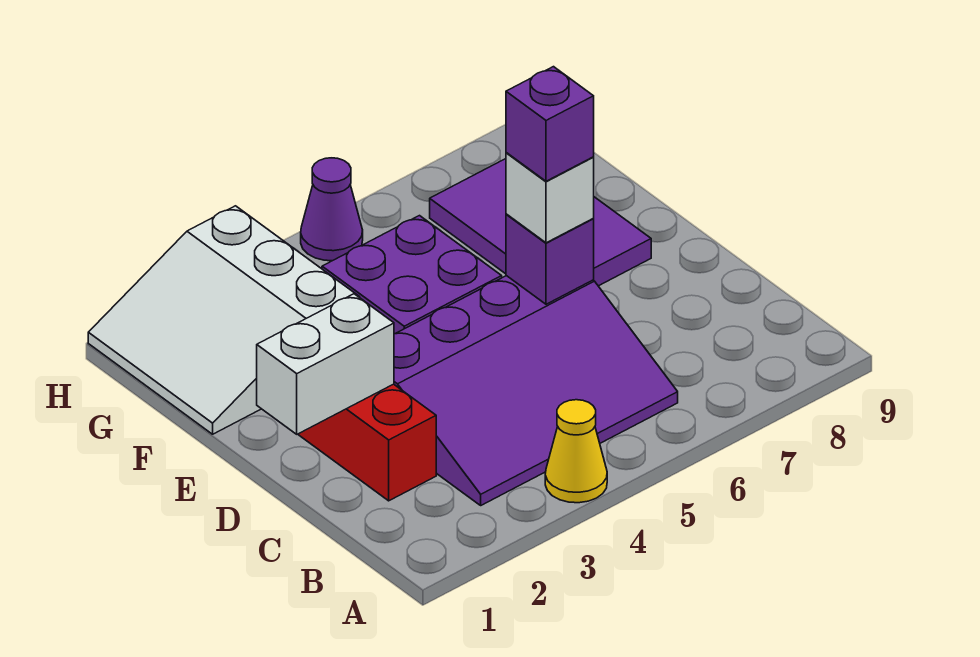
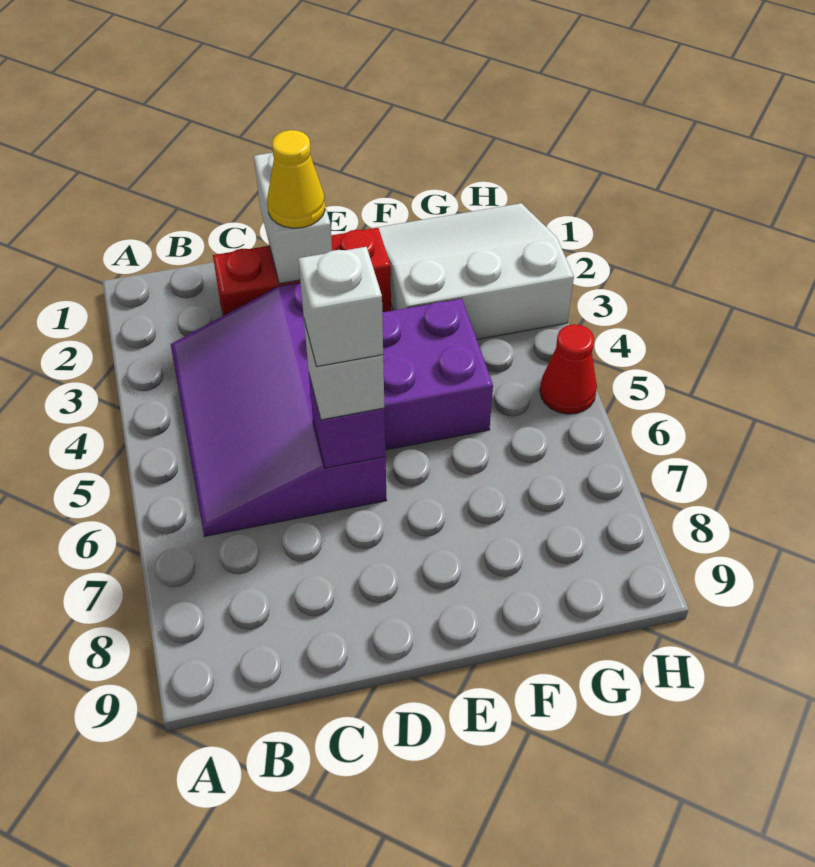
yellow cone A4 level 1 -> yellow cone D2 level 3
purple brick D6 level 4 -> white brick D6 level 4
purple tile E7:G8 level 1 -> none
purple cone H5 level 1 -> red cone H5 level 1

